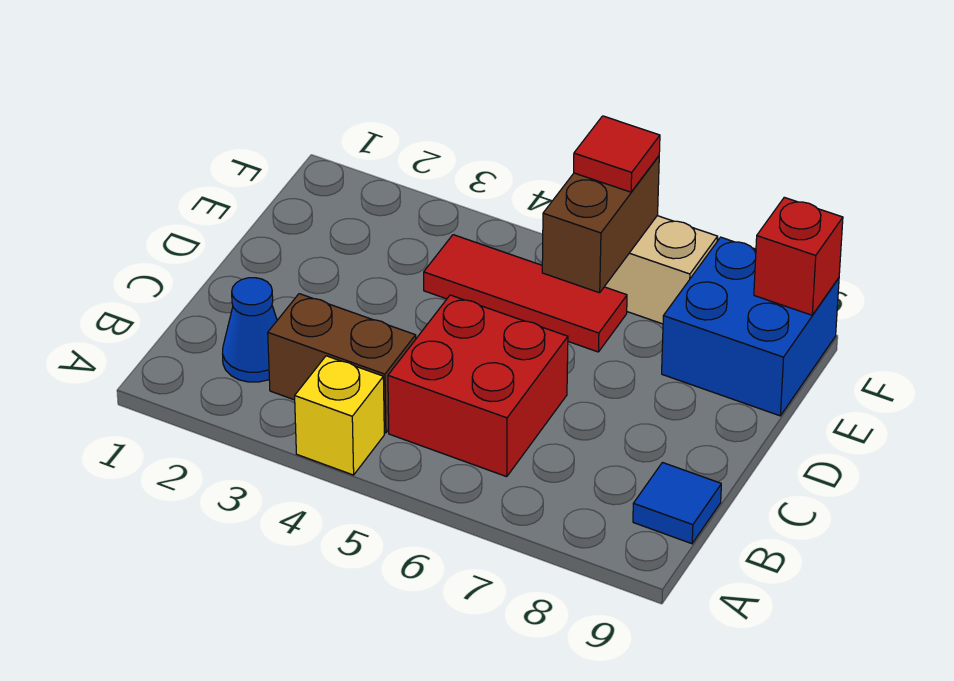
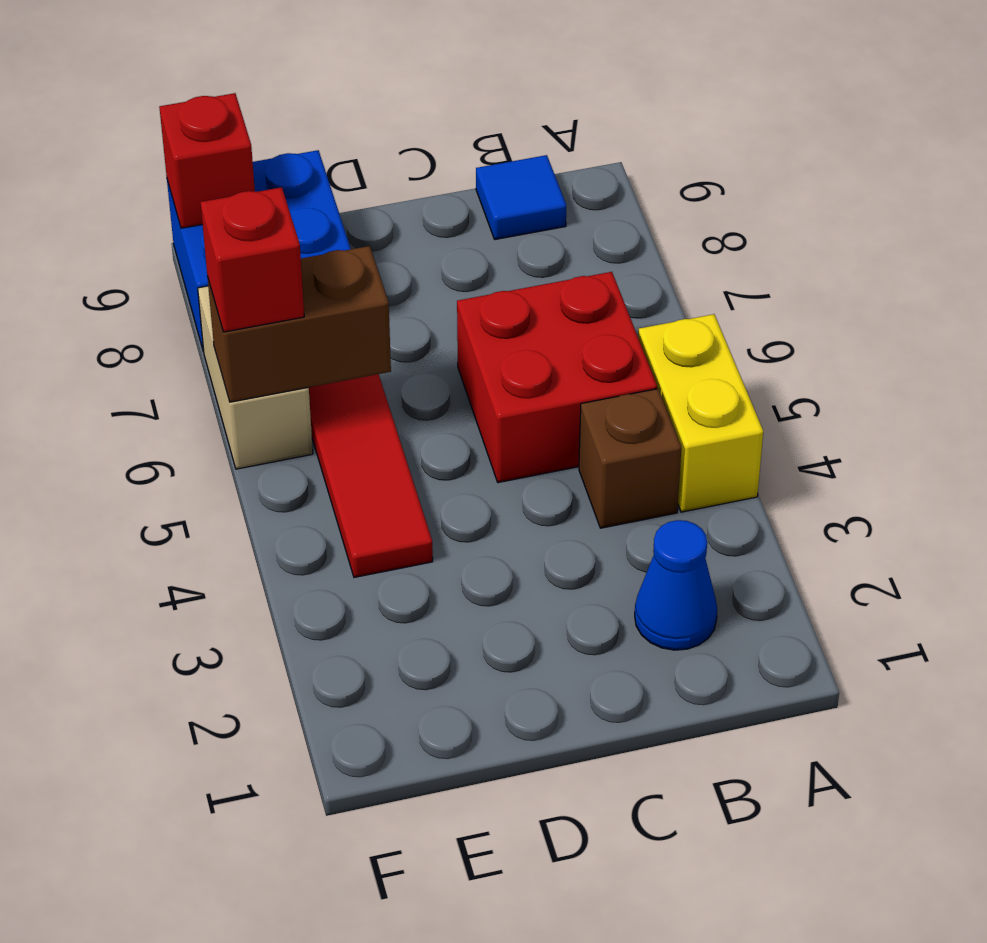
yellow brick A4 level 1 -> yellow brick A4:A5 level 1
brown brick B3:B4 level 1 -> brown brick B4 level 1
red tile F6 level 3 -> red brick F6 level 3

